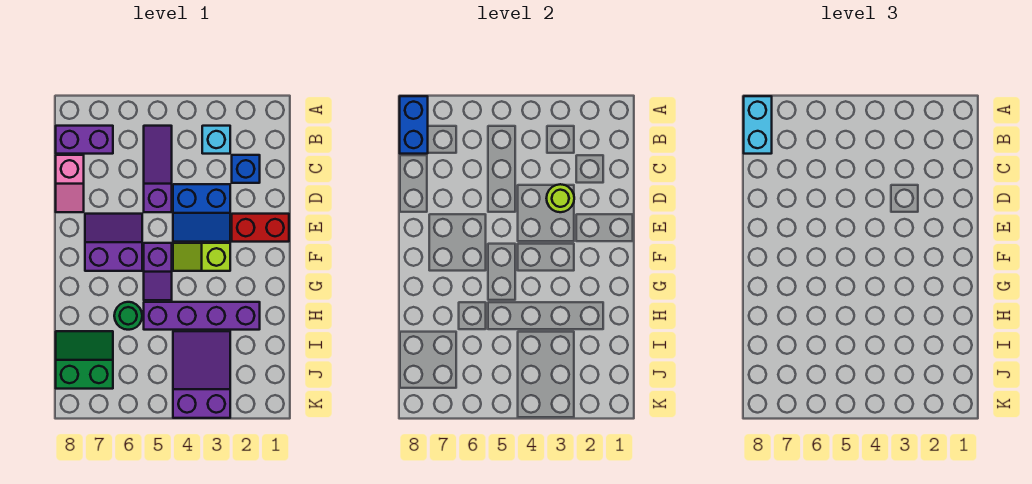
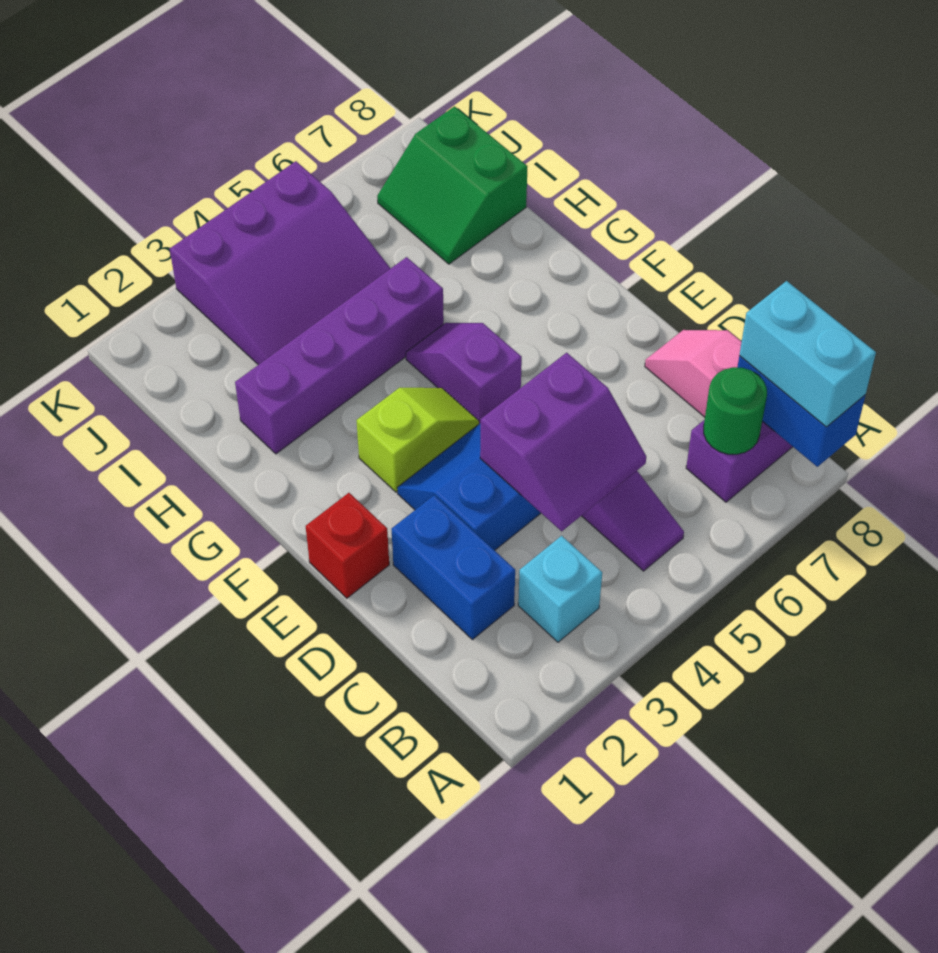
blue brick C2 level 1 -> blue brick C2:D2 level 1
lime round brick D3 level 2 -> none
red brick E1:E2 level 1 -> red brick E1 level 1
purple slope E6:F7 level 1 top F -> purple slope C4:D5 level 2 top D
green round brick H6 level 1 -> green round brick B7 level 2
purple slope I3:K4 level 1 top K -> purple slope I3:K5 level 1 top K
green slope I7:J8 level 1 top J -> green slope I7:J8 level 1 top 8

